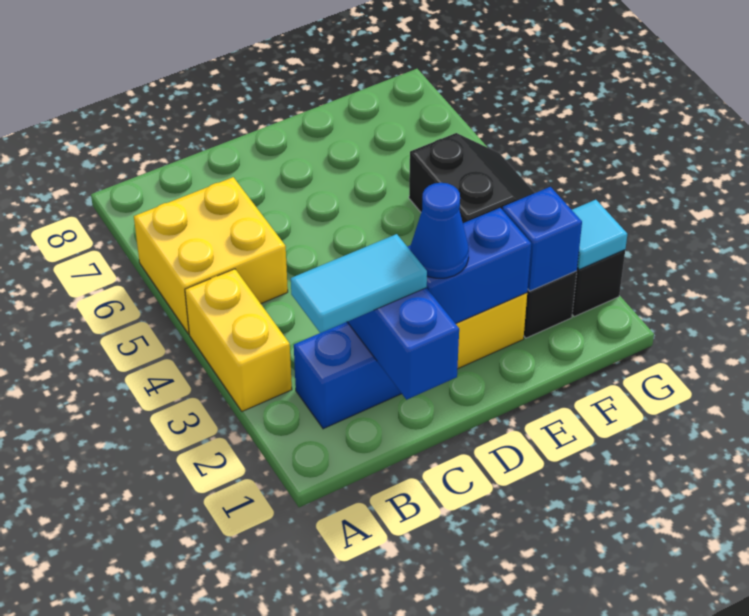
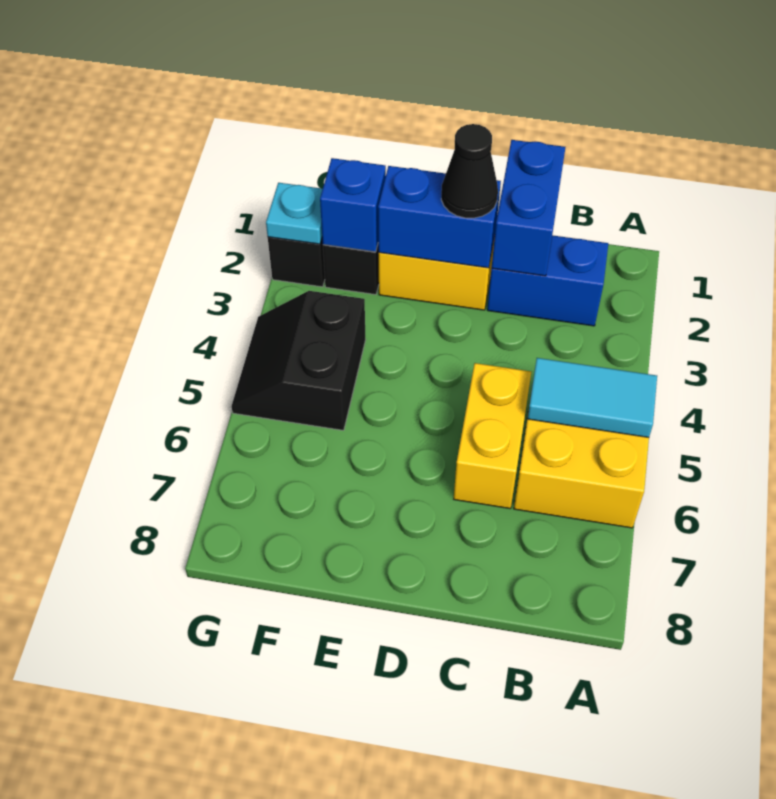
yellow brick A3:A4 level 1 -> yellow brick C5:C6 level 1
cyan tile B2:C2 level 3 -> cyan tile A5:B5 level 2
blue cone D2 level 3 -> black cone D2 level 3
cyan tile G2 level 2 -> cyan plate G2 level 2

